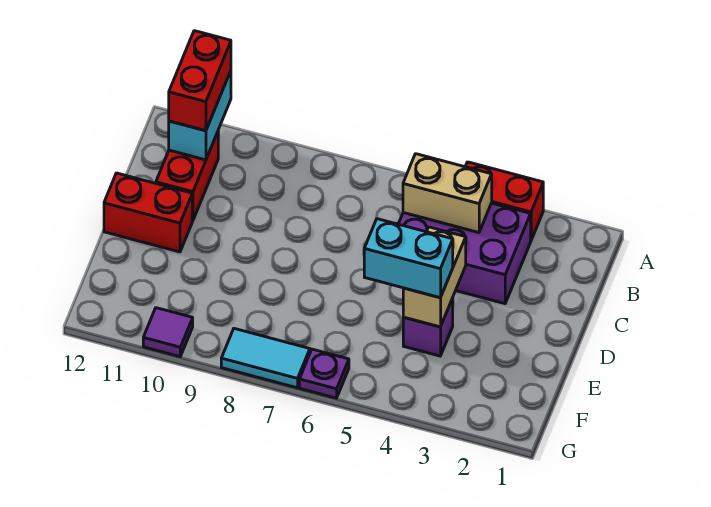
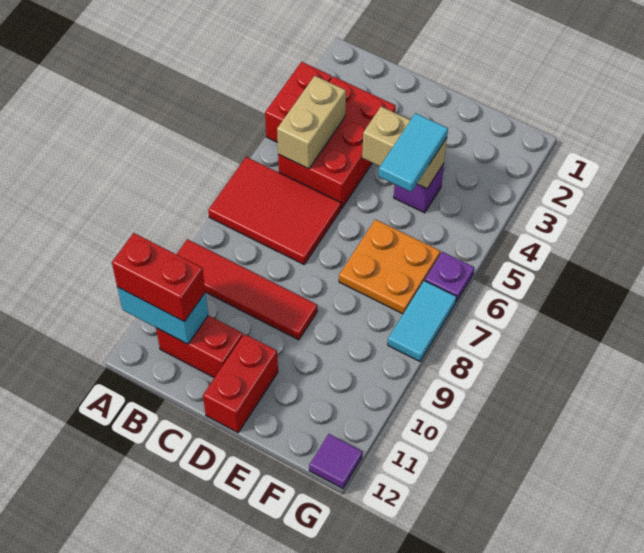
none -> red tile A6:C7 level 1
none -> red tile A9:D9 level 1
purple brick B3:C5 level 1 -> red brick B3:C5 level 1
cyan brick E4:E5 level 3 -> cyan tile E4:E5 level 3
none -> orange plate E6:F7 level 1
purple tile G10 level 1 -> purple tile G12 level 1

